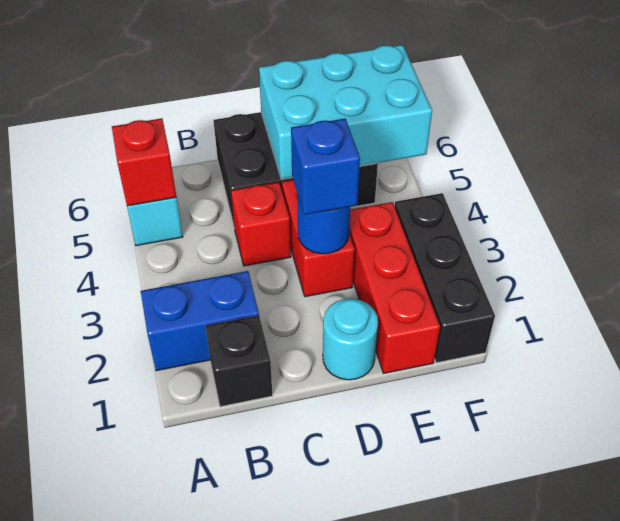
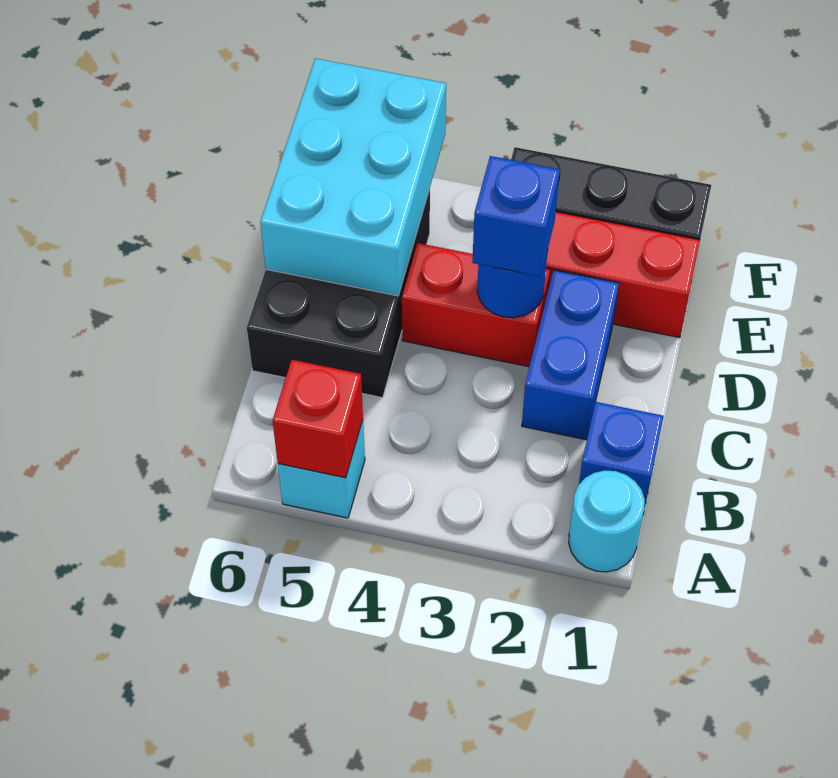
blue brick A2:B2 level 1 -> blue brick C2:D2 level 1
black brick B1 level 1 -> blue brick B1 level 1
red brick C4 level 1 -> none
cyan round brick D1 level 1 -> cyan round brick A1 level 1

